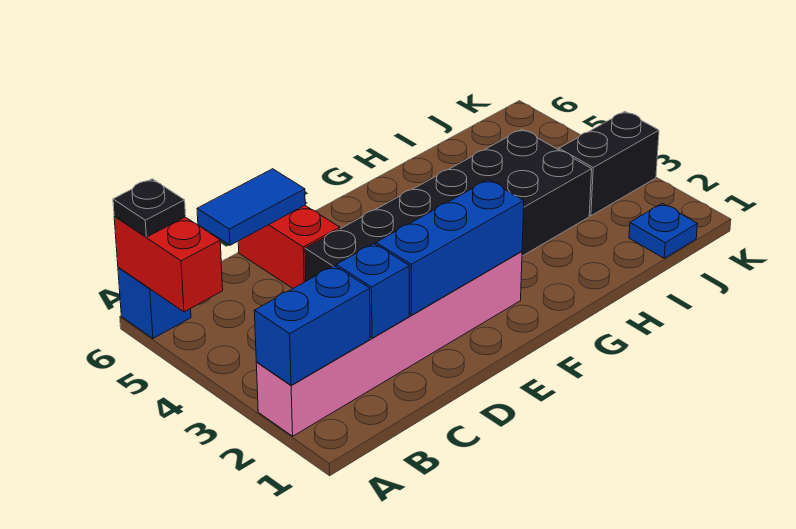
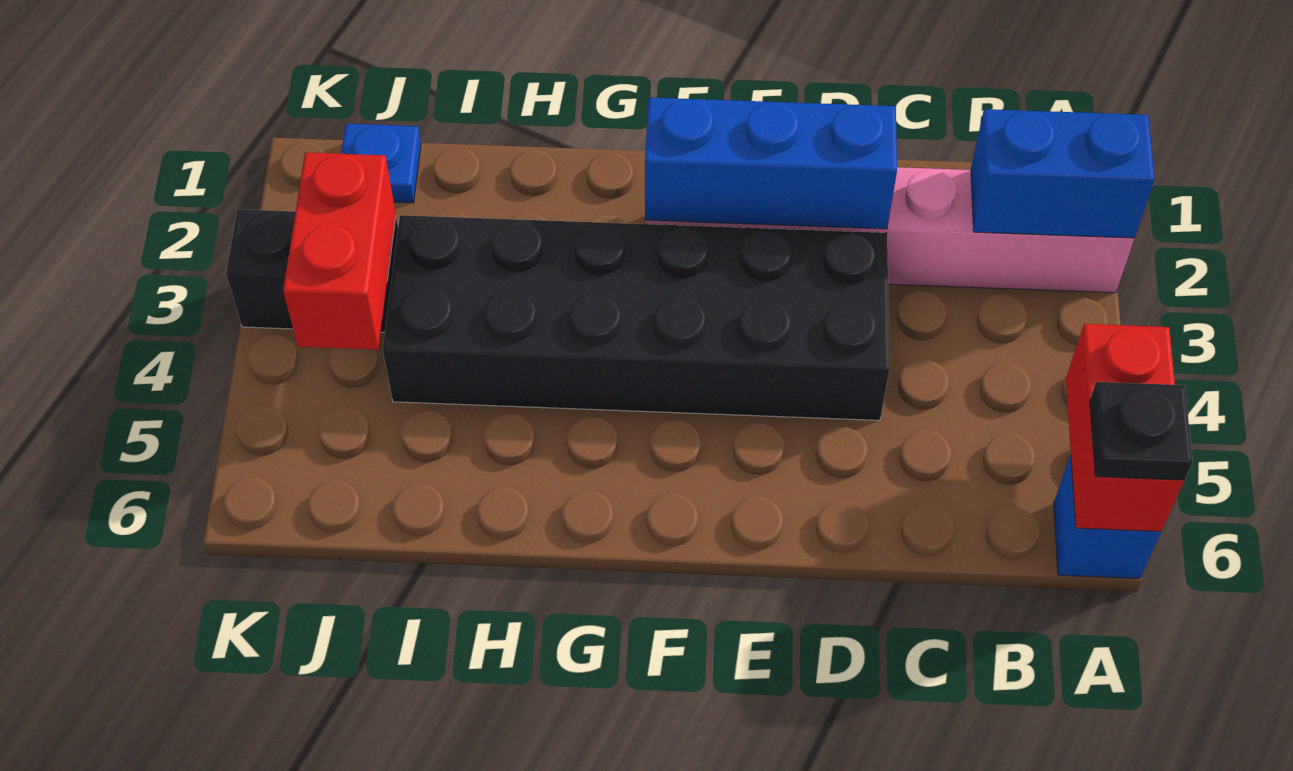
blue brick C2 level 2 -> none
blue tile C6:D6 level 2 -> none
red brick D5:D6 level 1 -> red brick J3:J4 level 2

